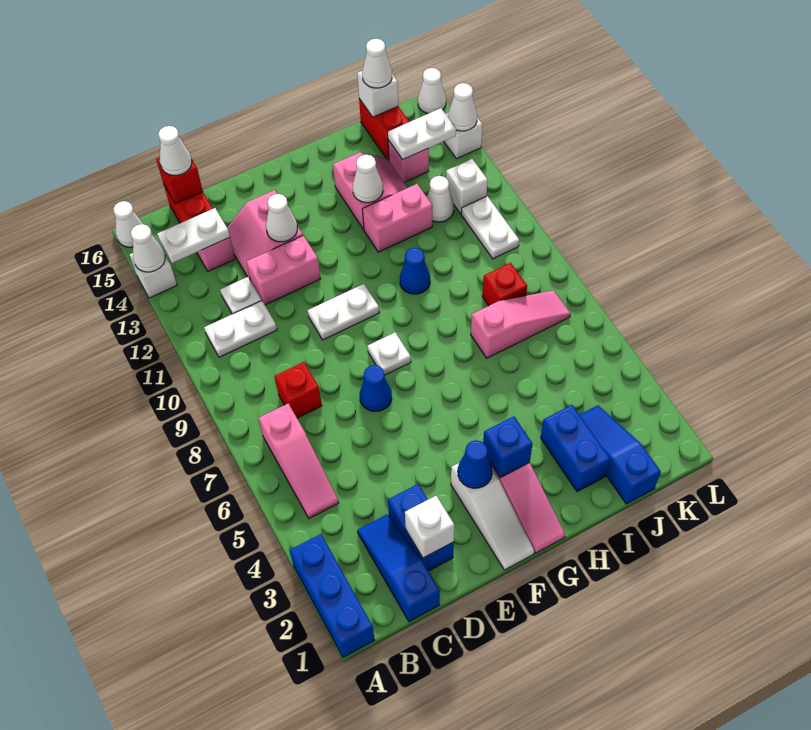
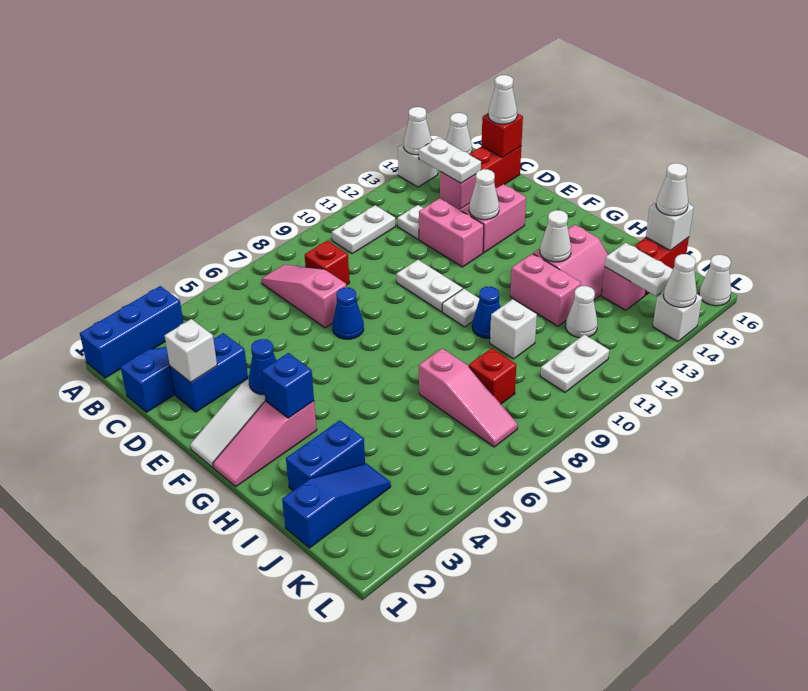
pink slope B5:B7 level 1 top 7 -> pink slope B7:D7 level 1 top D
white plate B11:C11 level 1 -> white plate B10:B11 level 1
white plate F8 level 1 -> white plate G10 level 1
white brick K12 level 1 -> white brick I10 level 1

